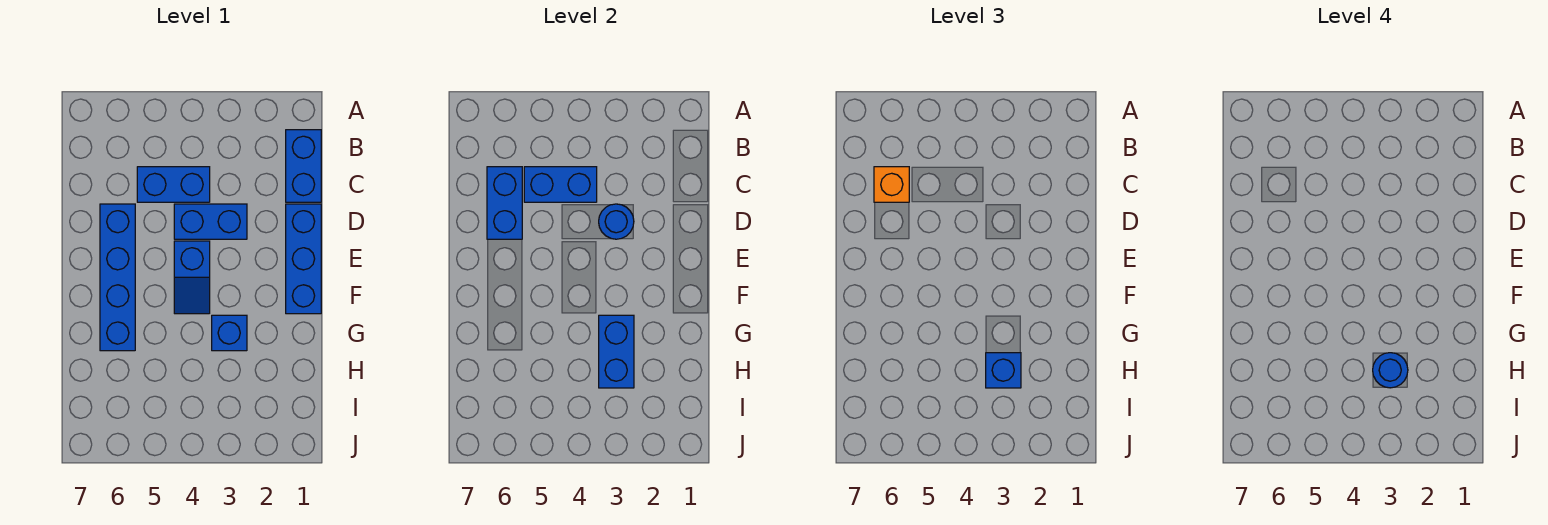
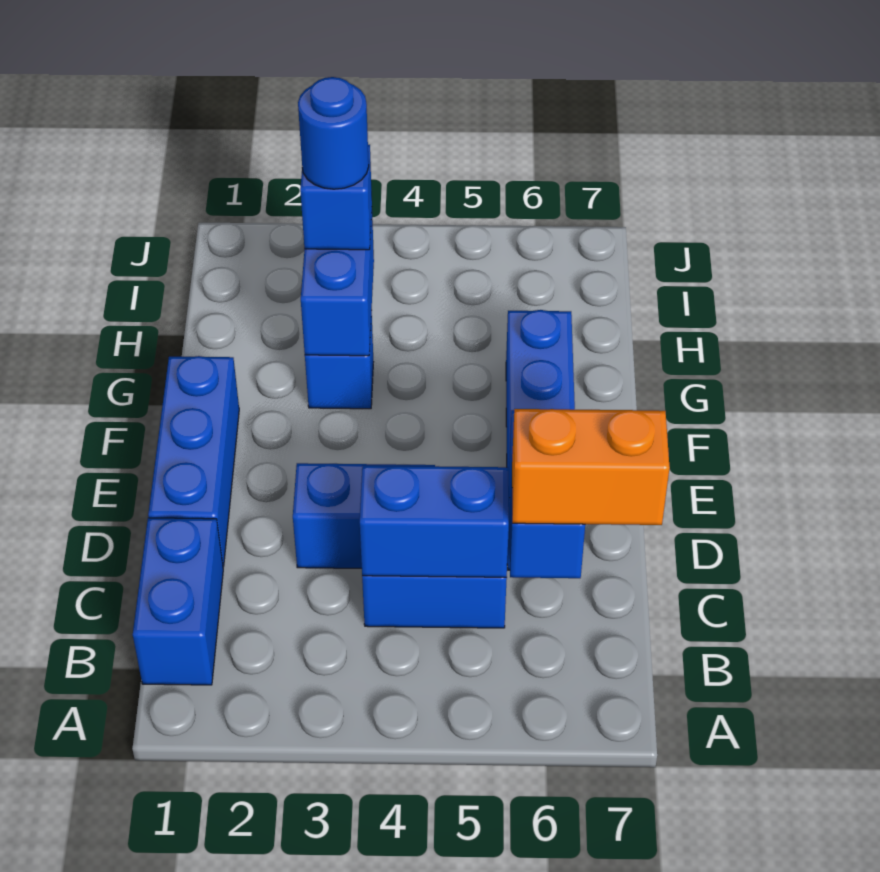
orange brick C6 level 3 -> orange brick C6:C7 level 3
blue round brick D3 level 2 -> none
blue slope E4:F4 level 1 top E -> none

